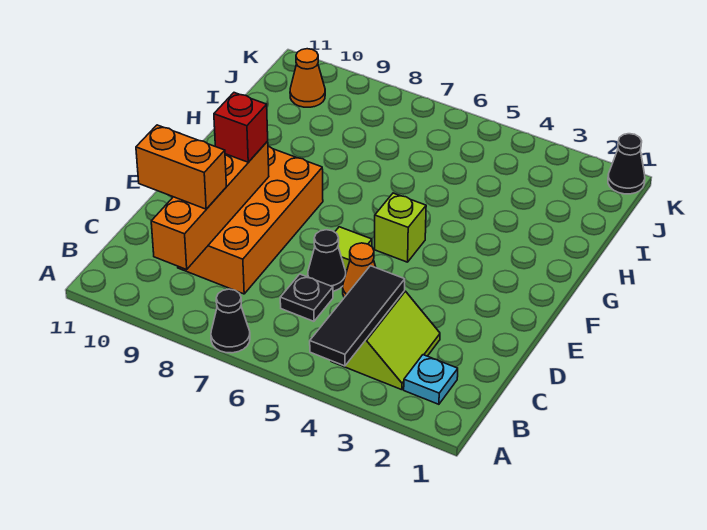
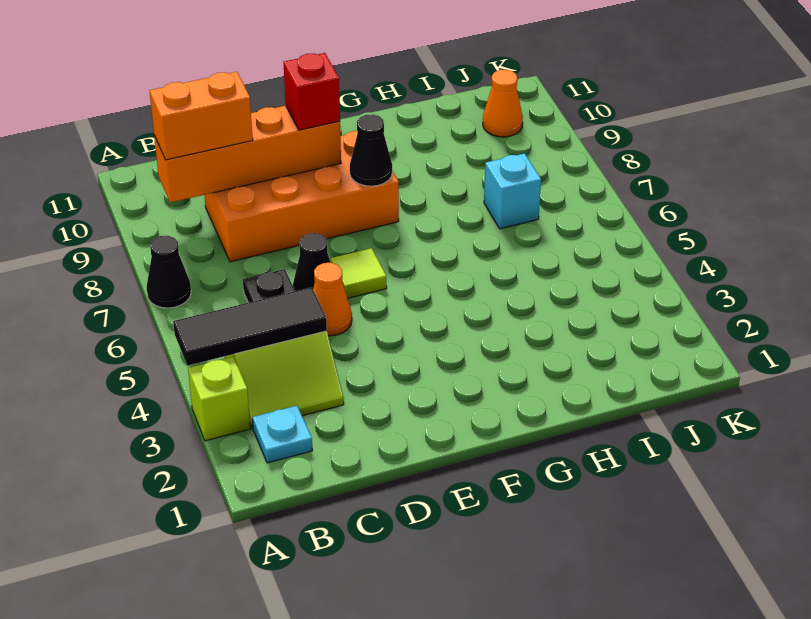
orange brick C9:C10 level 3 -> orange brick B9:C9 level 3
lime brick F5 level 1 -> lime brick A3 level 1
none -> cyan brick I7 level 1
black cone K1 level 1 -> black cone F8 level 2

